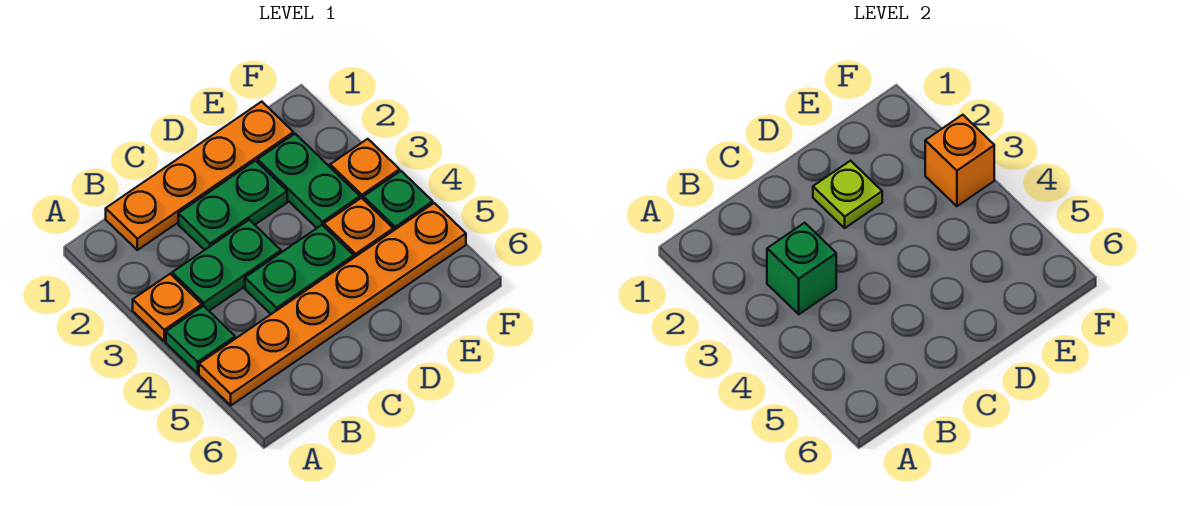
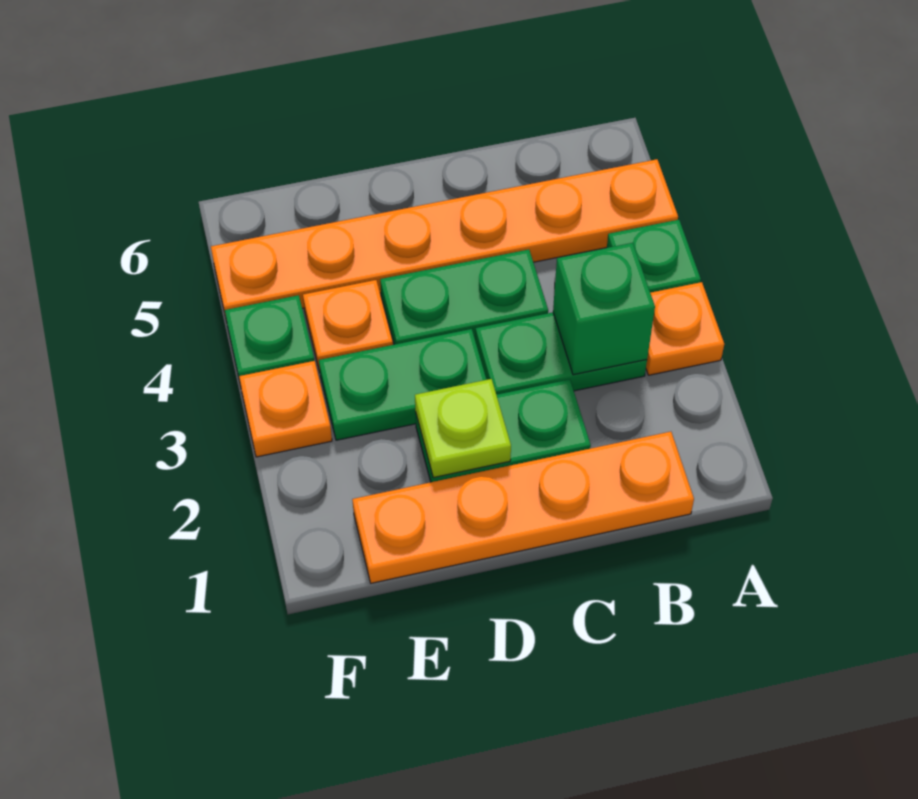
green plate E2:E3 level 1 -> green plate D3:E3 level 1
orange brick F3 level 2 -> none

